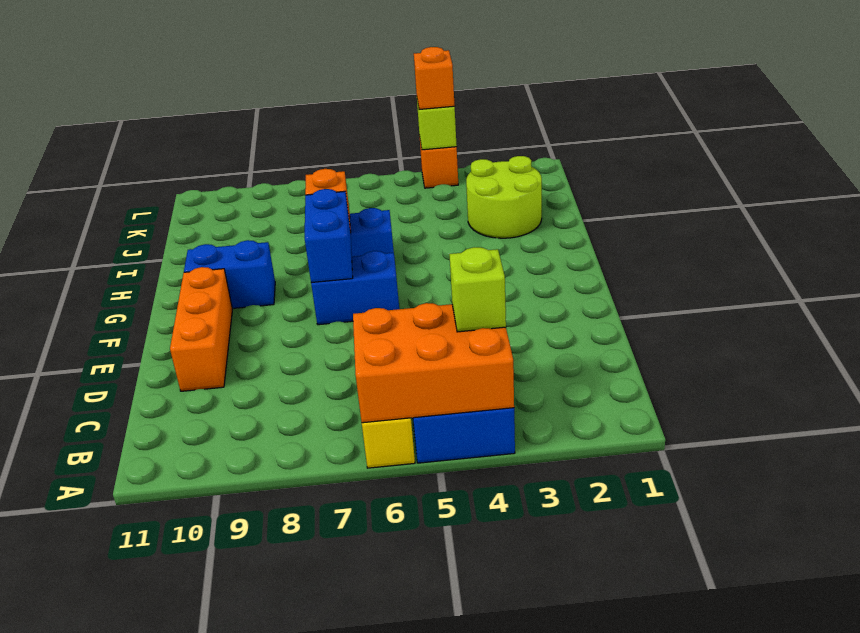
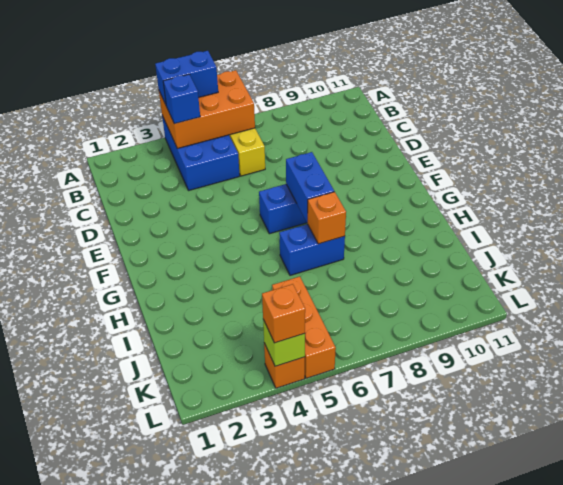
lime brick B4 level 3 -> blue brick B4 level 3
orange brick D10:F10 level 1 -> orange brick J5:L5 level 1
blue brick G9:G10 level 1 -> blue brick A4:A5 level 3
lime round brick I2:J3 level 1 -> none

